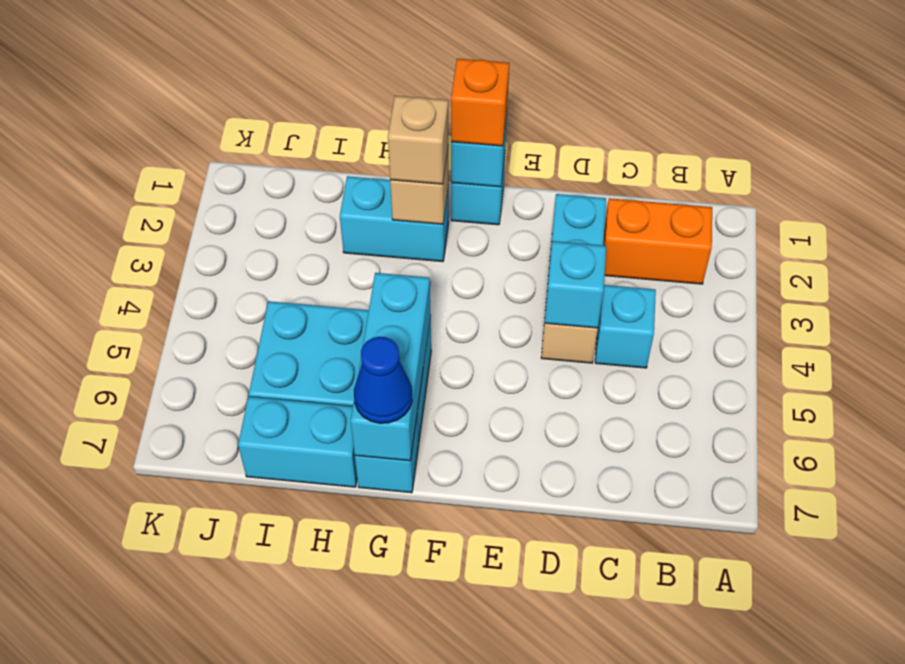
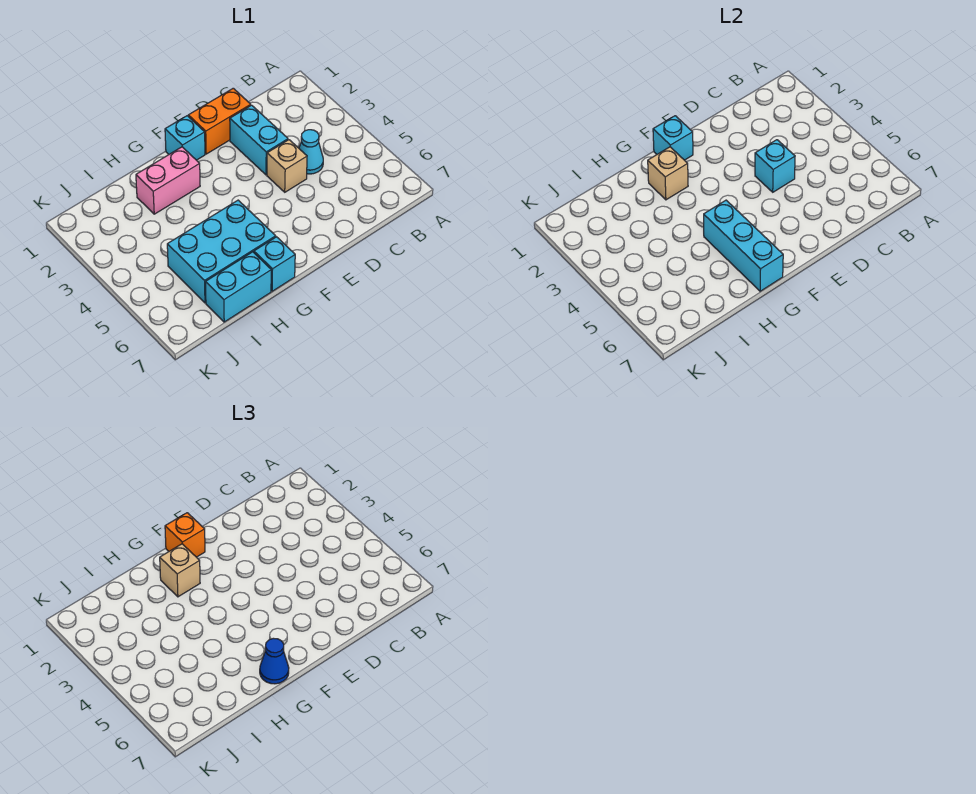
orange brick B2:C2 level 1 -> orange brick D1:E1 level 1
cyan brick C4 level 1 -> cyan cone C4 level 1
cyan brick G2:H2 level 1 -> pink brick G2:H2 level 1

